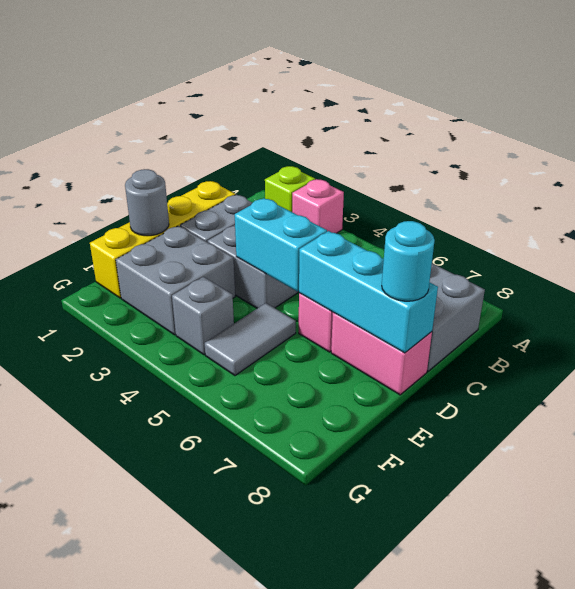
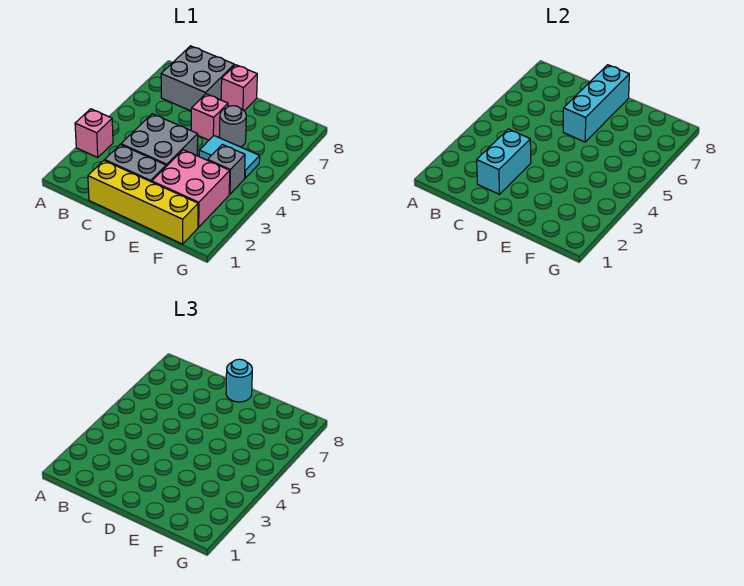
lime brick A2 level 1 -> none
cyan brick D4:D5 level 2 -> cyan brick C2:C3 level 2
pink brick D7:D8 level 1 -> pink brick D8 level 1
grey round brick E1 level 2 -> grey round brick E6 level 1
grey brick E2:F3 level 1 -> pink brick E2:F3 level 1
grey tile E5:F5 level 1 -> cyan tile E5:F5 level 1

